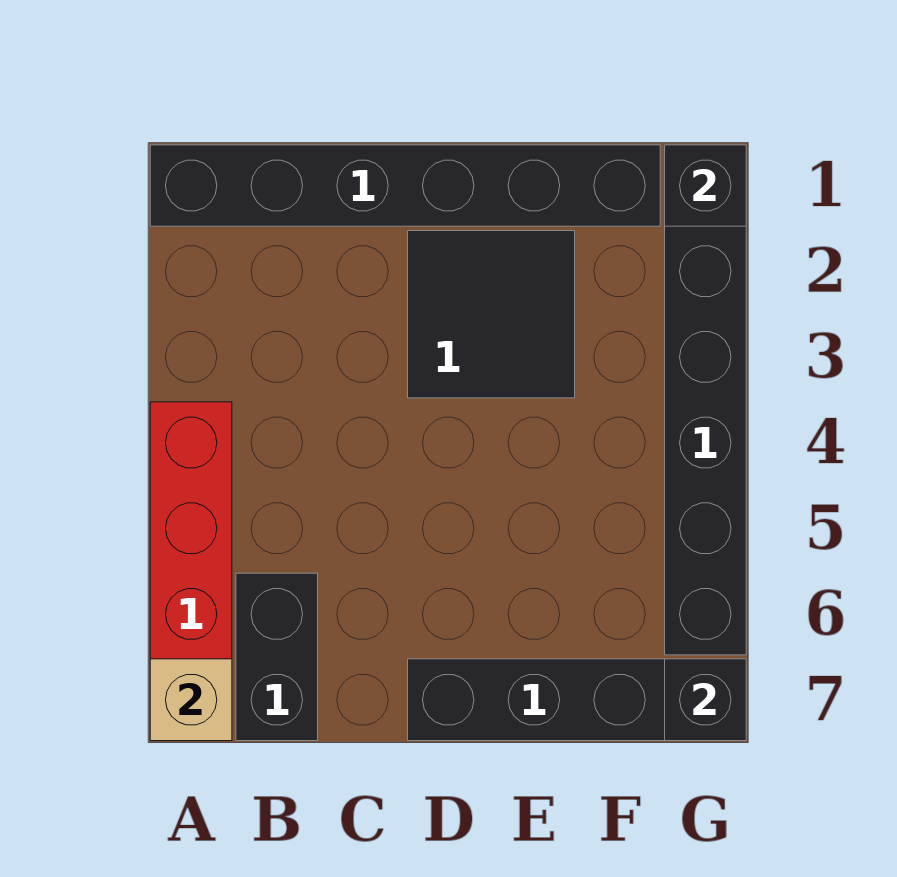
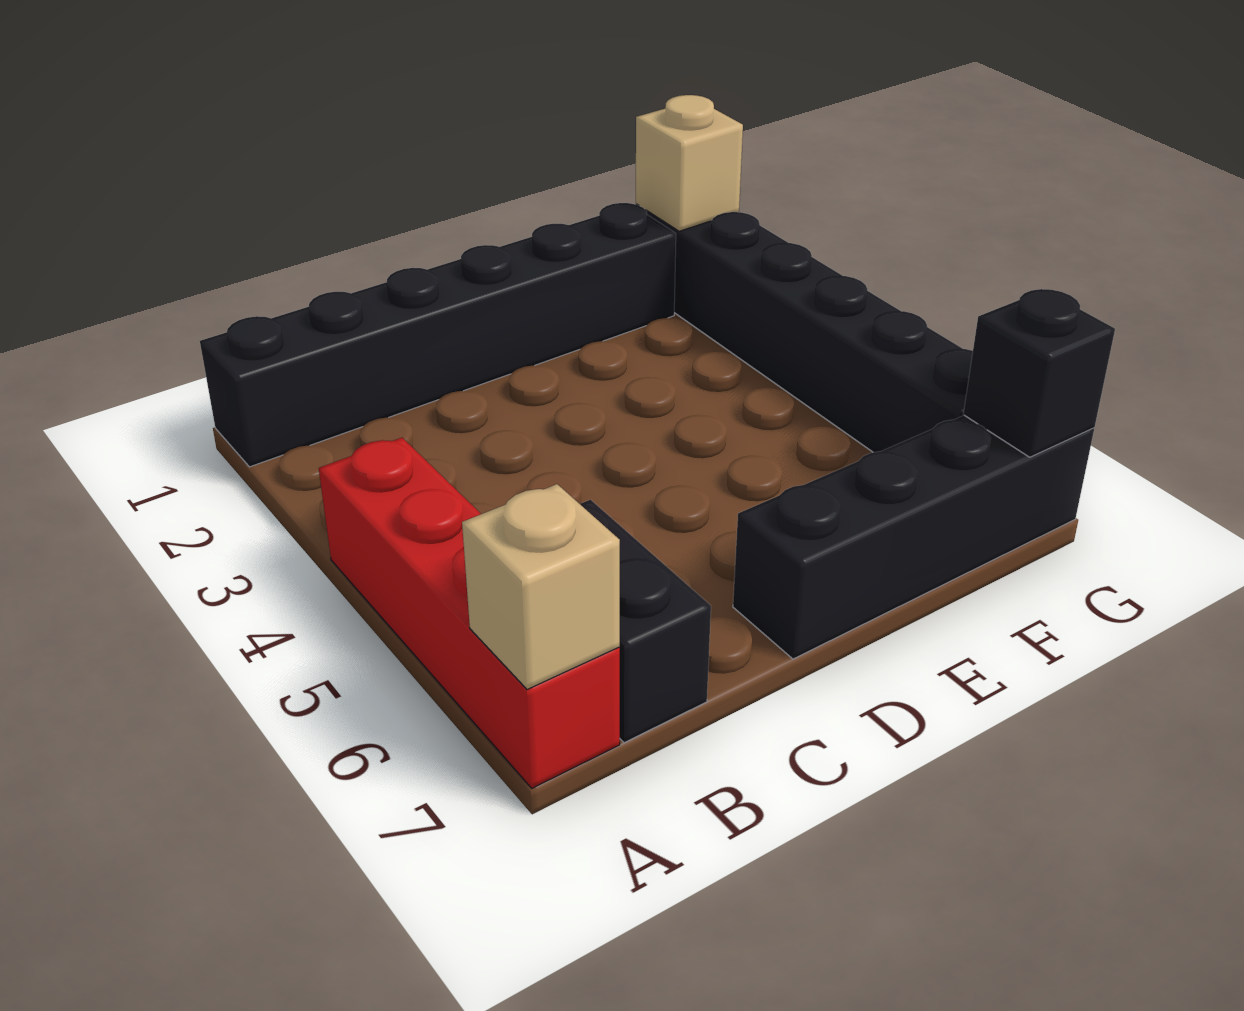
black tile D2:E3 level 1 -> none
black brick G1 level 2 -> tan brick G1 level 2

